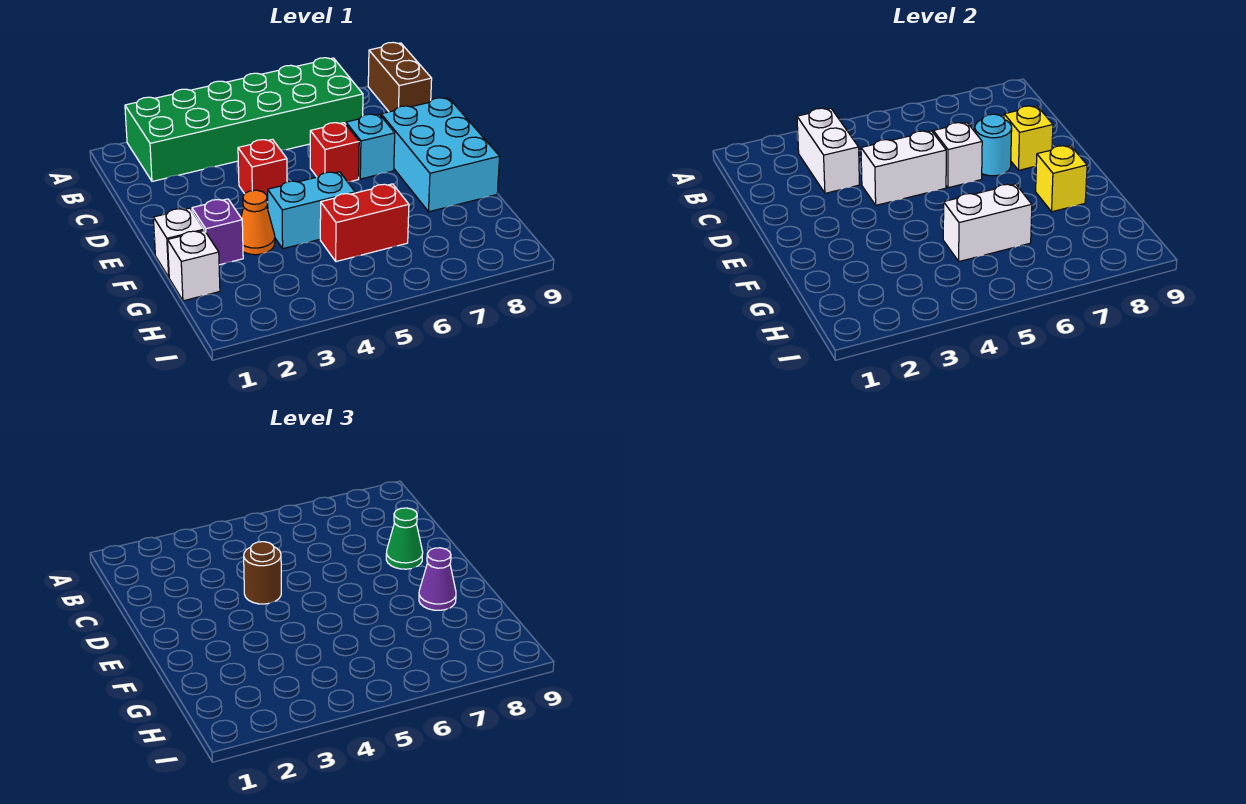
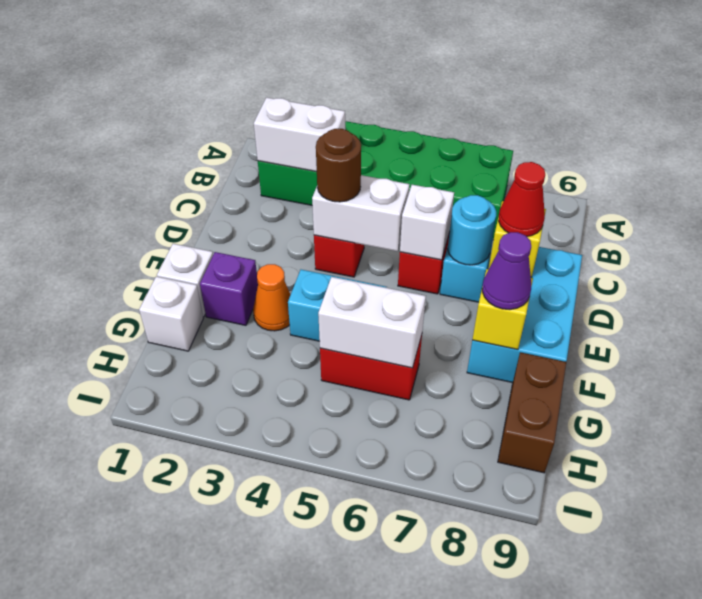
brown brick A9:B9 level 1 -> brown brick G9:H9 level 1
white brick B3:C3 level 2 -> white brick B2:B3 level 2
green cone D8 level 3 -> red cone D8 level 3

